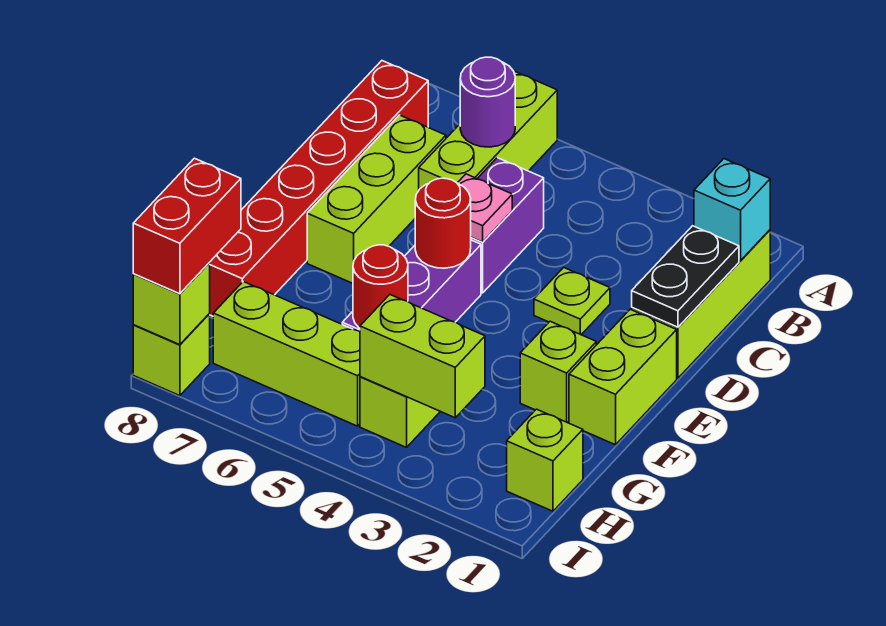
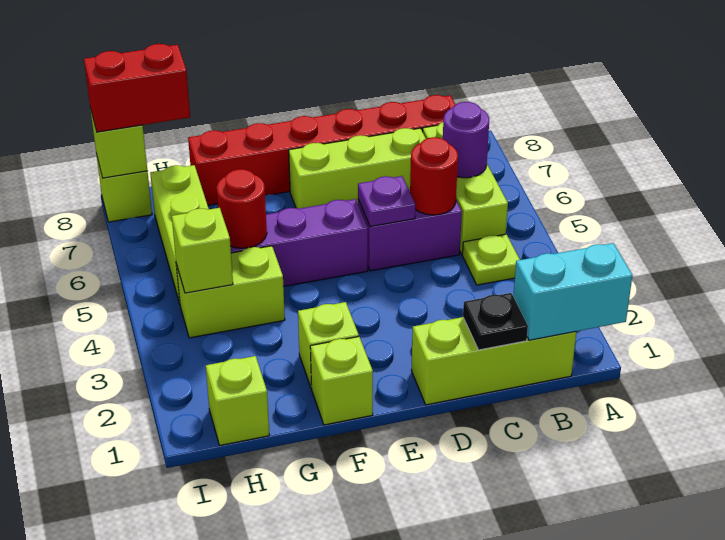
lime brick A6:C6 level 1 -> lime brick B5:B7 level 1
cyan brick B1 level 2 -> cyan brick A1:B1 level 2
black plate C1:D1 level 2 -> black plate C1 level 2
lime plate D3 level 1 -> lime plate B4 level 1
pink plate D5 level 2 -> purple plate D5 level 2
lime brick E1:F1 level 1 -> lime brick F1 level 1
red round brick E5 level 2 -> red round brick C5 level 2
lime brick H3:H4 level 2 -> lime brick H4 level 2

